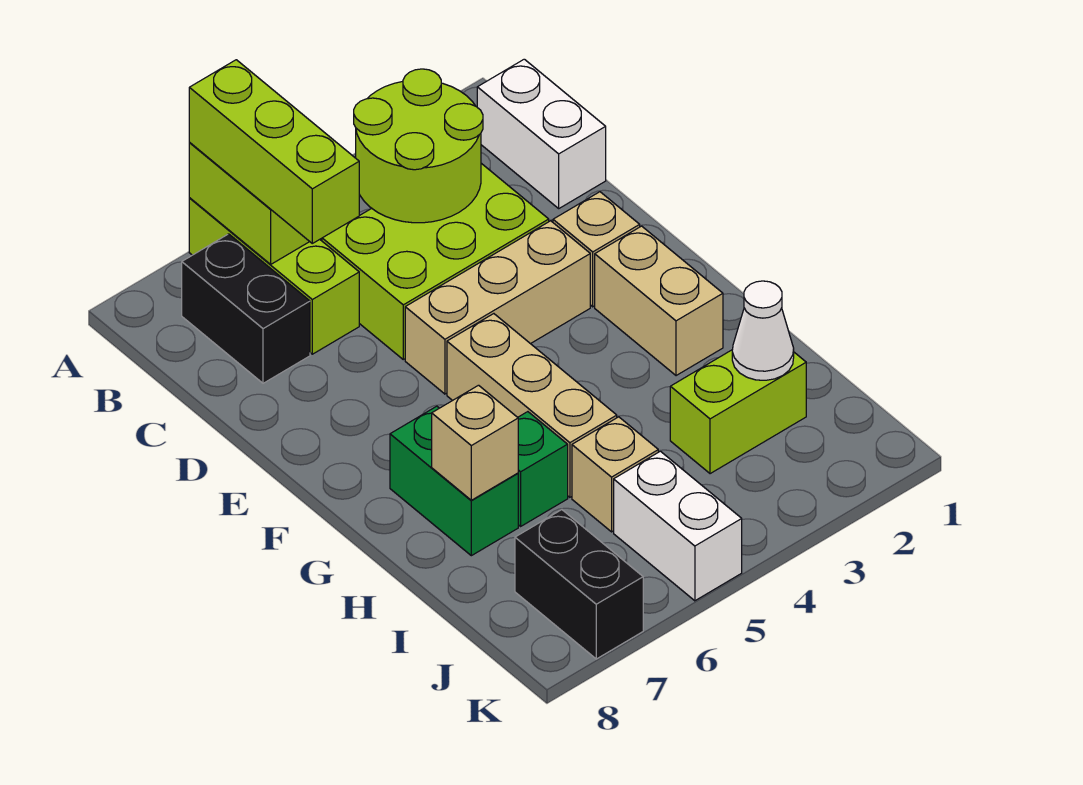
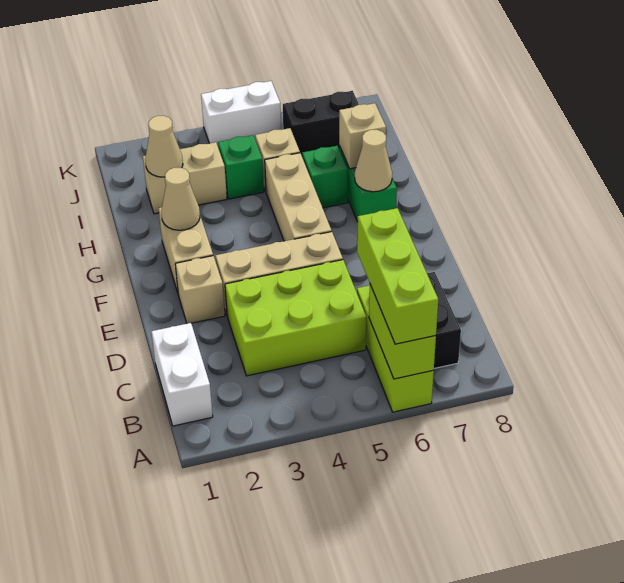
lime round brick B3:C4 level 2 -> none
none -> tan cone G2 level 2
none -> tan cone G7 level 2
lime brick I2:I3 level 1 -> tan brick I2:I3 level 1
white cone I2 level 2 -> tan cone I2 level 2
none -> green brick I4 level 1
white brick J5:K5 level 1 -> white brick K4:K5 level 1
black brick J7:K7 level 1 -> black brick J6:J7 level 1

